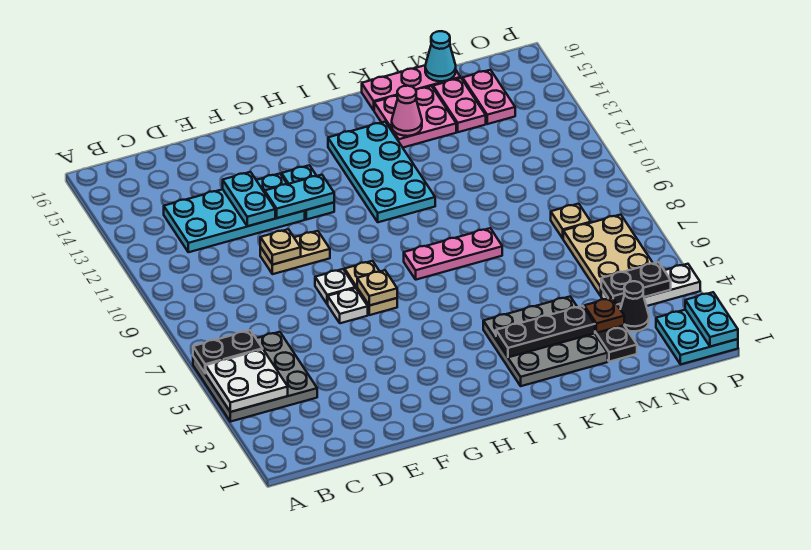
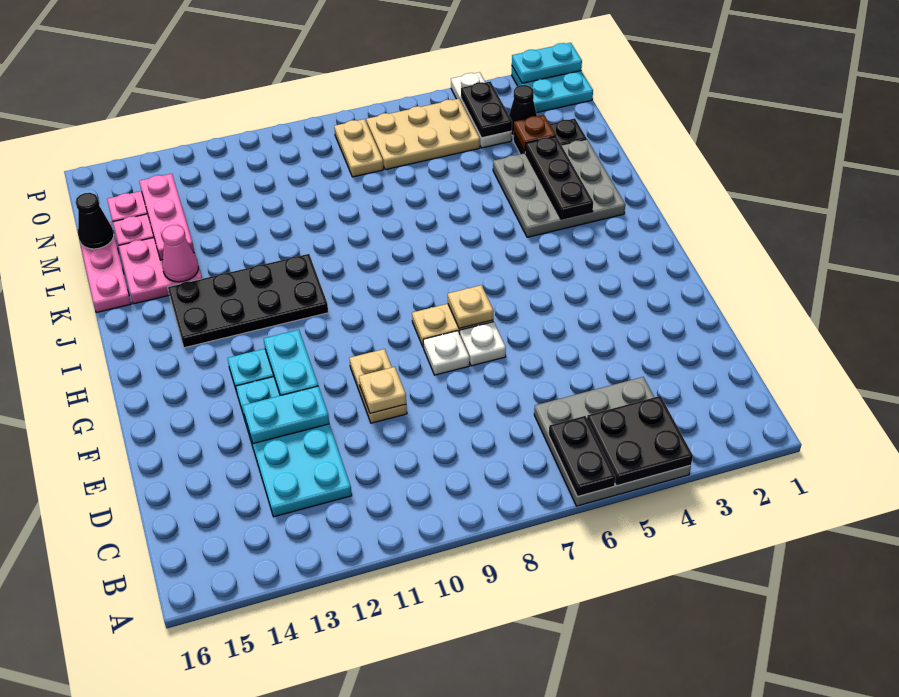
white plate A4:B5 level 2 -> black plate A4:B5 level 2
pink plate I8:K8 level 1 -> pink plate L14:N14 level 2
cyan plate I11:J14 level 1 -> black plate I11:J14 level 1
cyan cone M16 level 2 -> black cone M16 level 2
tan plate N8 level 1 -> tan plate N8:O8 level 1

